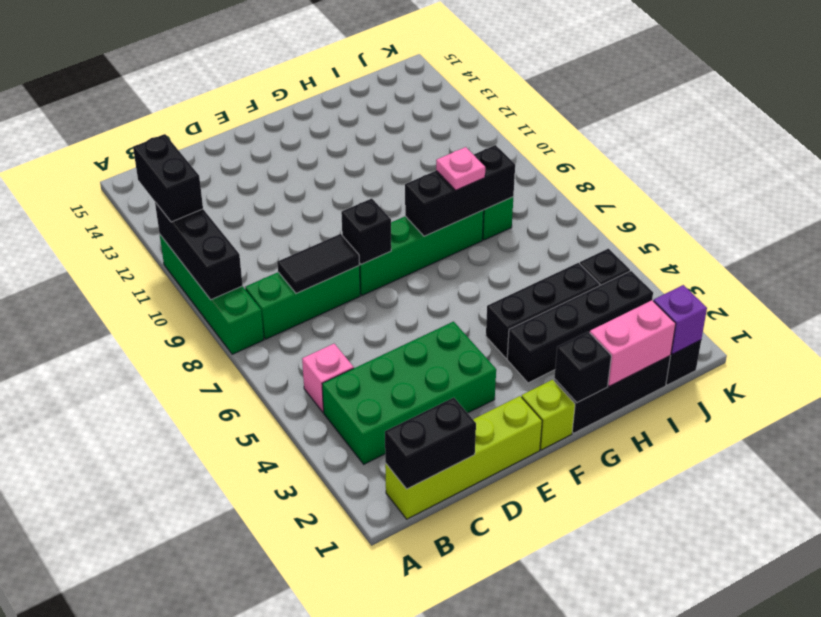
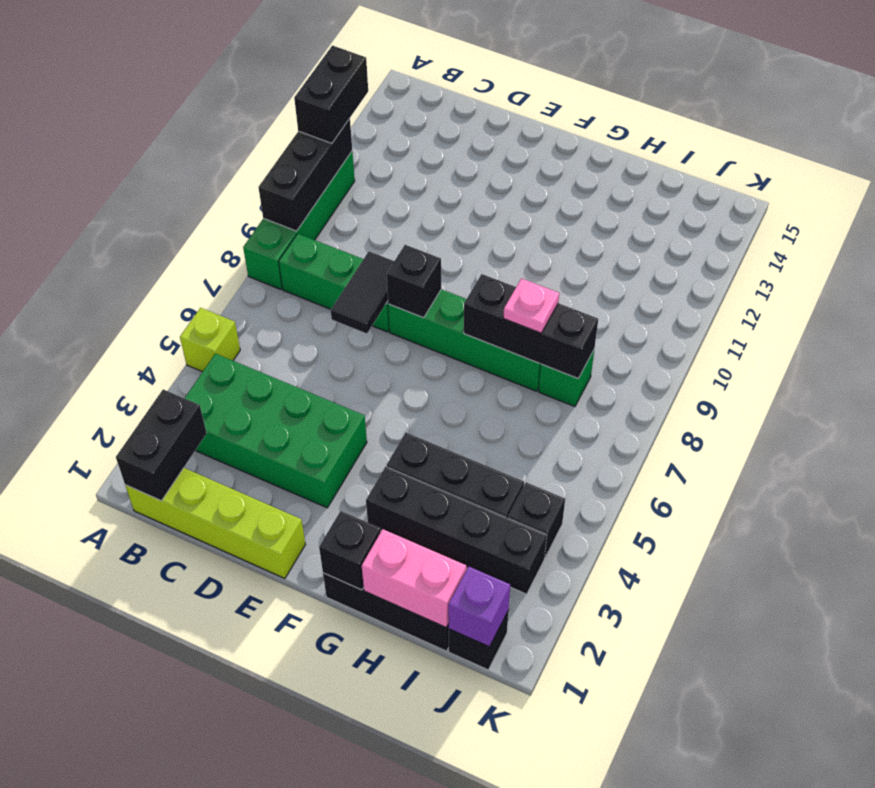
black brick B1:C1 level 2 -> black brick B1:B2 level 2
pink brick B5 level 1 -> none
black tile C8:D8 level 2 -> black tile D7:D8 level 2
lime brick F1 level 1 -> lime brick A5 level 1

